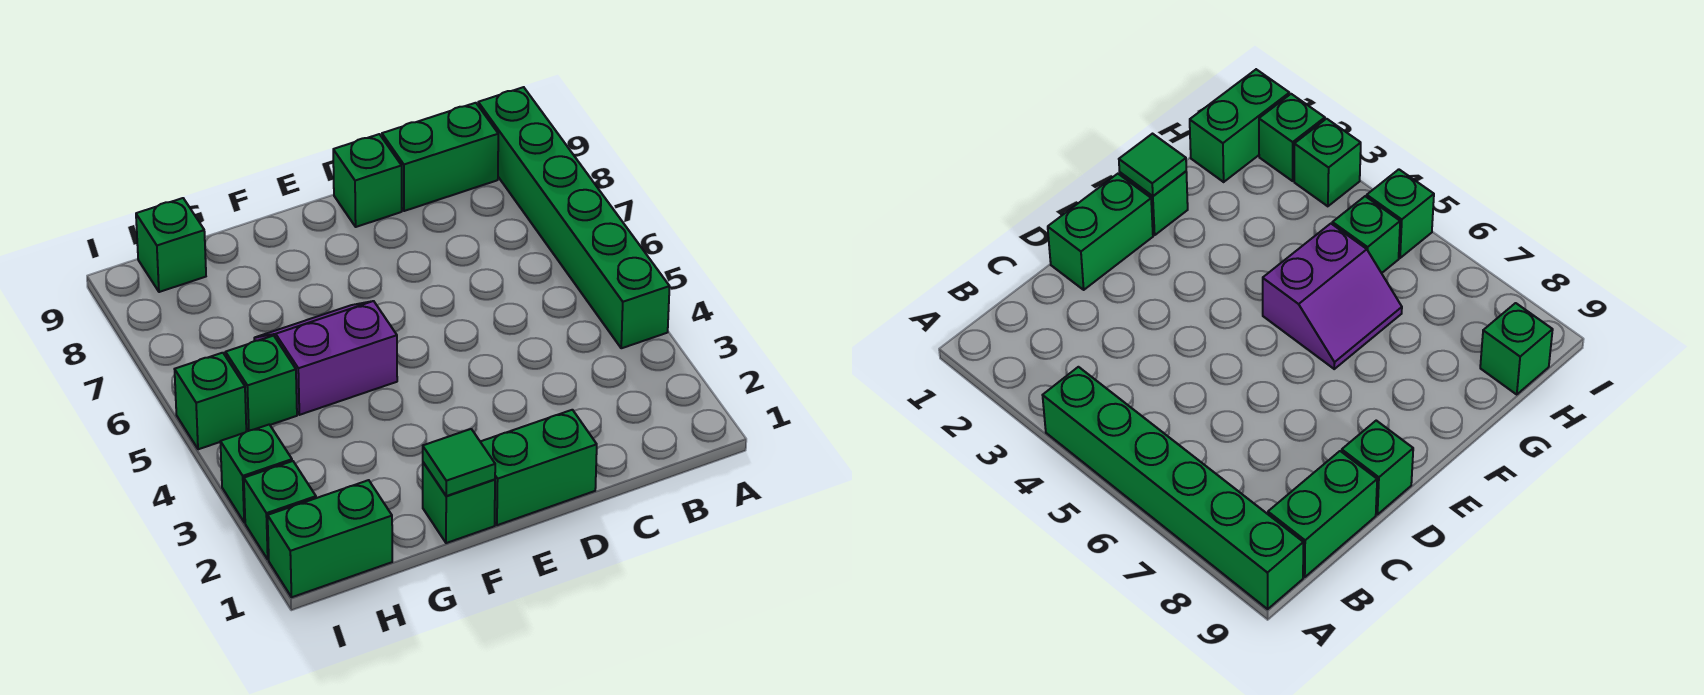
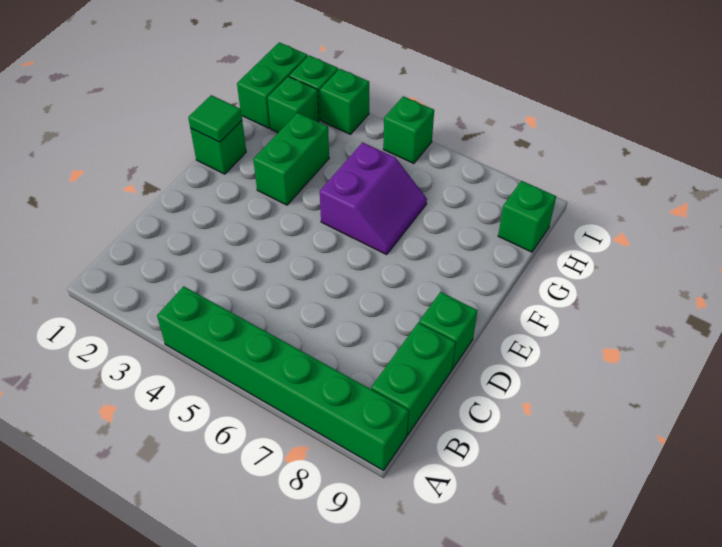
green brick D1:E1 level 1 -> green brick F3:G3 level 1
green brick H5 level 1 -> green brick H2 level 1

